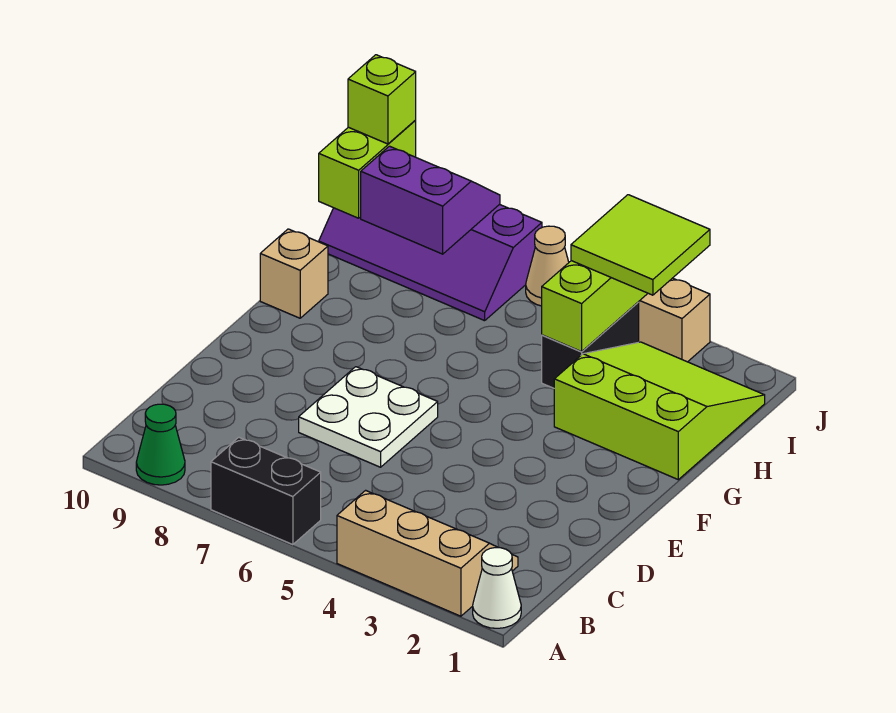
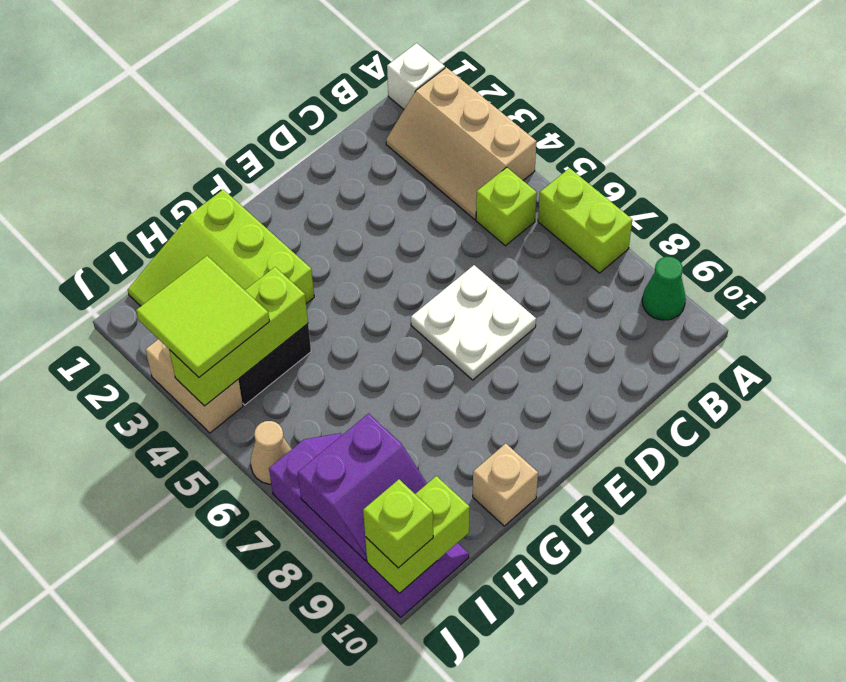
white cone A1 level 1 -> white brick A1 level 1
black brick A6:A7 level 1 -> lime brick A6:A7 level 1
none -> lime brick B5 level 1
purple slope I8:J9 level 2 top I -> purple slope I8:J9 level 2 top 8

